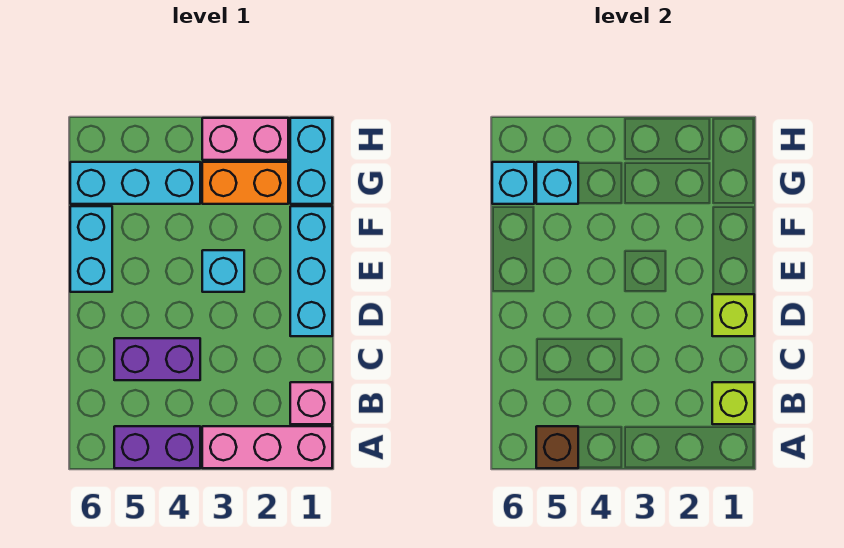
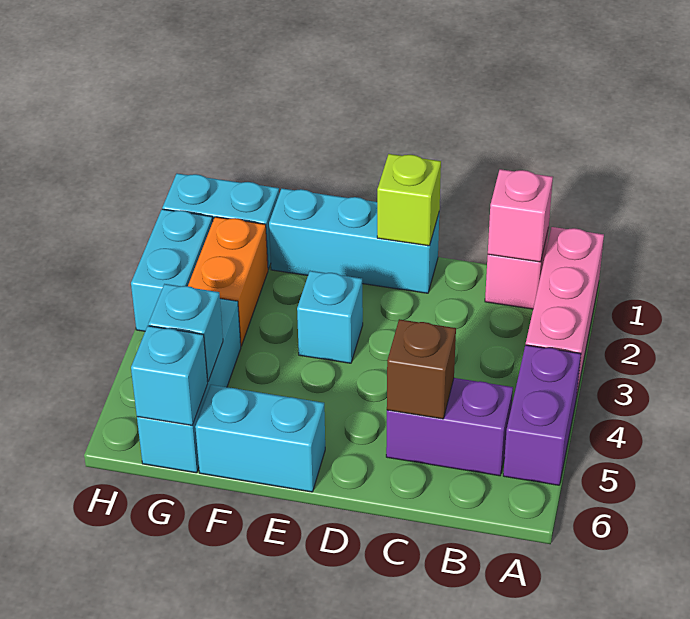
brown brick A5 level 2 -> brown brick C5 level 2
lime brick B1 level 2 -> pink brick B1 level 2
purple brick C4:C5 level 1 -> purple brick B5:C5 level 1
pink brick H2:H3 level 1 -> cyan brick H2:H3 level 1

